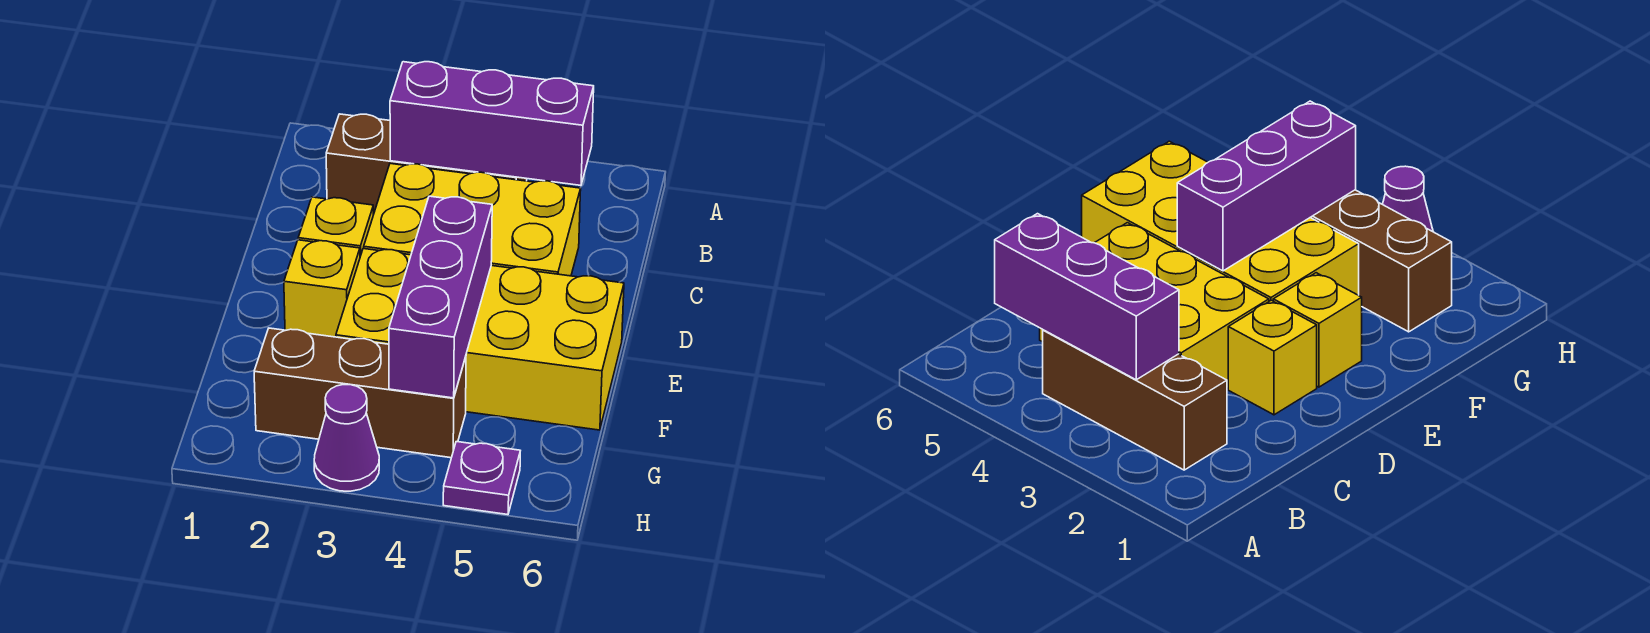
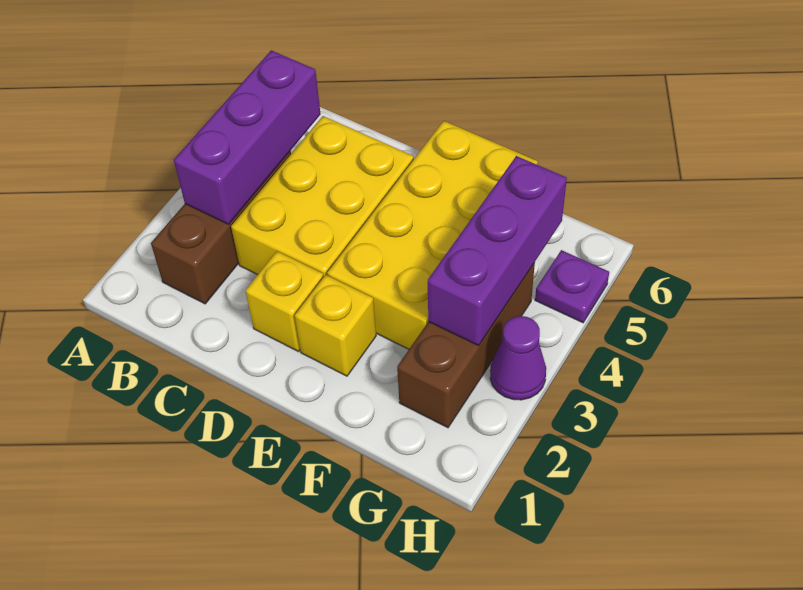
purple brick E4:G4 level 2 -> purple brick G3:G5 level 2

